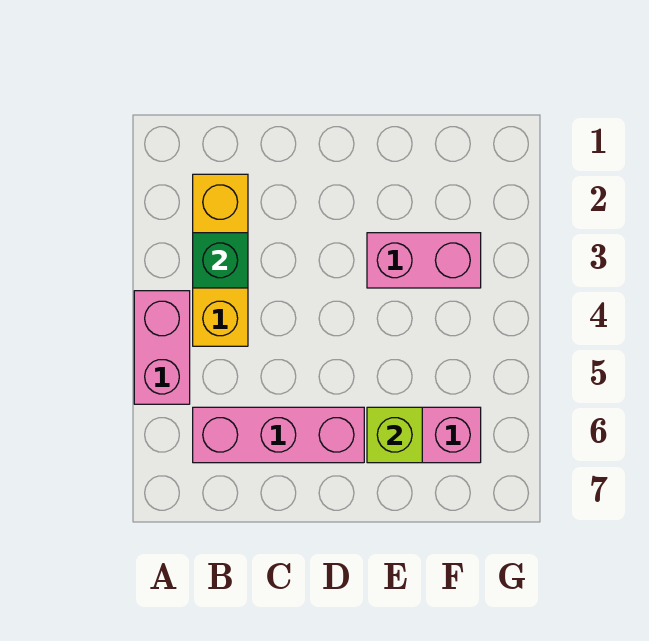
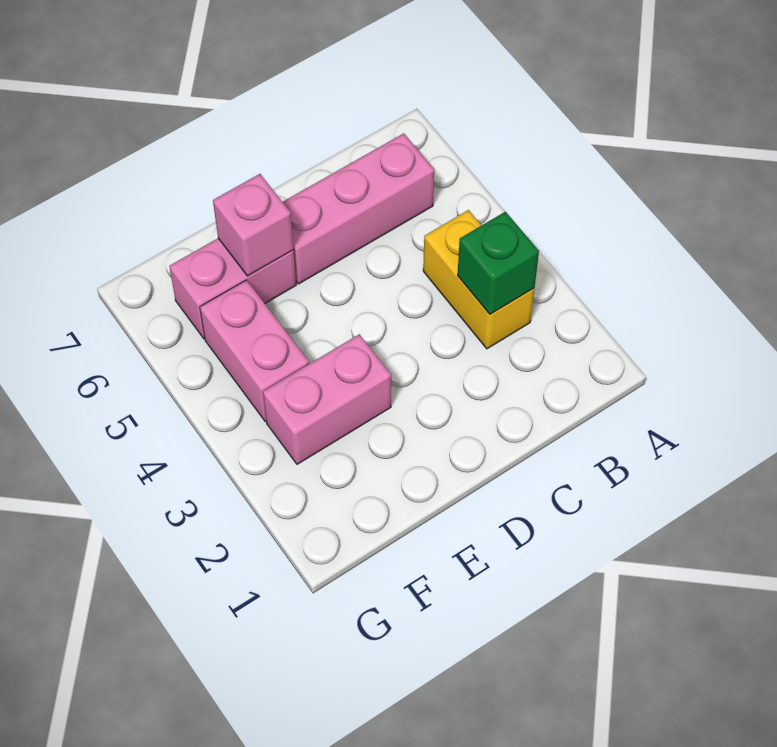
pink brick A4:A5 level 1 -> pink brick F4:F5 level 1
yellow brick B2:B4 level 1 -> yellow brick B3:B4 level 1
lime brick E6 level 2 -> pink brick E6 level 2

